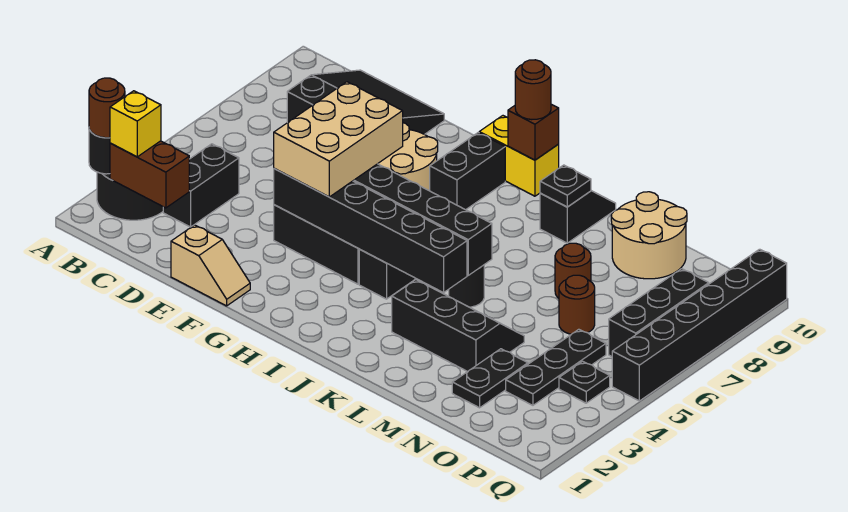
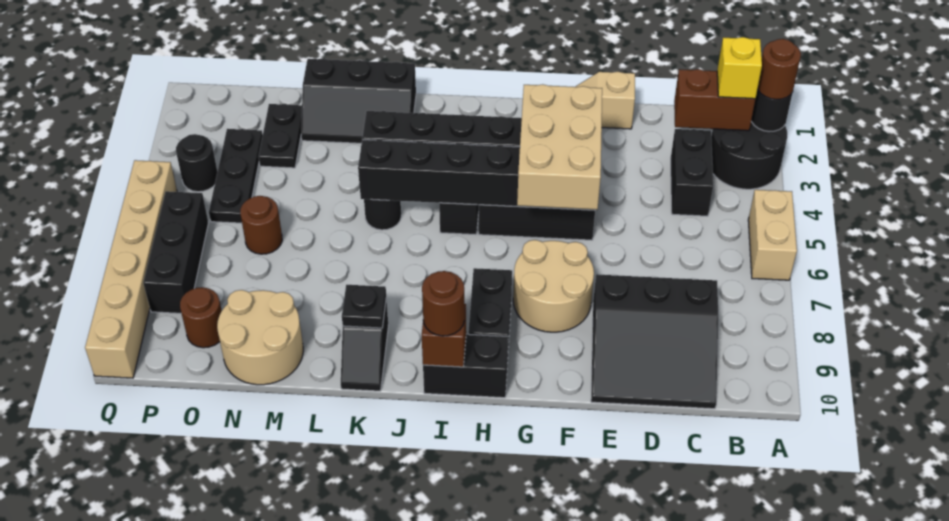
none -> tan brick A5:A6 level 1
yellow brick H10:I10 level 1 -> black brick H10:I10 level 1
black slope K3:M4 level 1 top 3 -> black slope K1:M2 level 1 top 1
brown round brick M7 level 1 -> brown round brick O9 level 1
black plate P4 level 1 -> black round brick P4 level 1
black brick Q5:Q10 level 1 -> tan brick Q5:Q10 level 1

